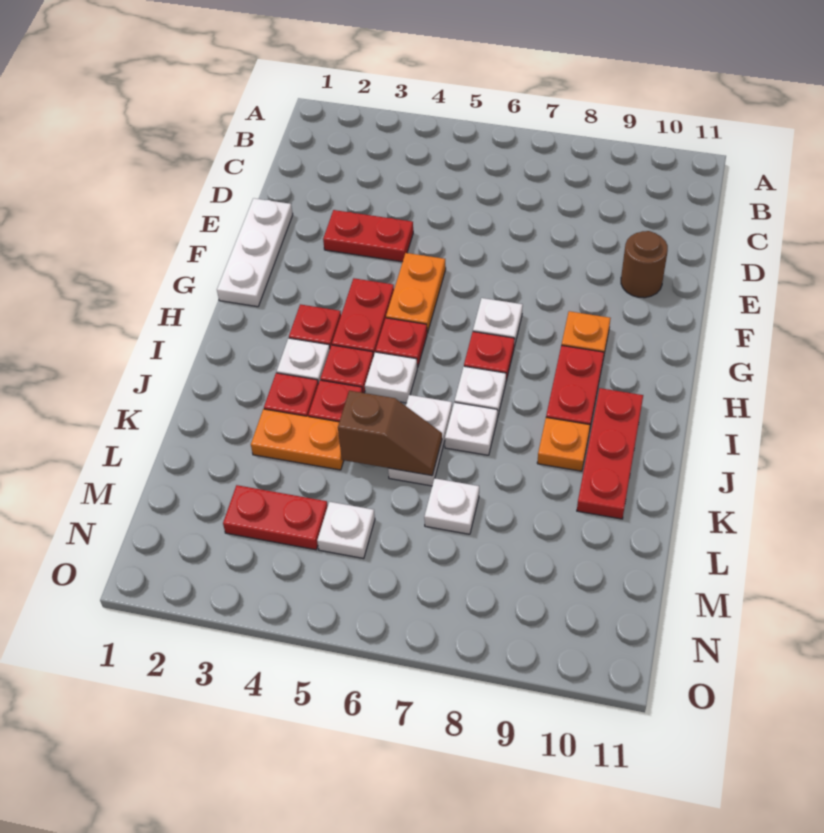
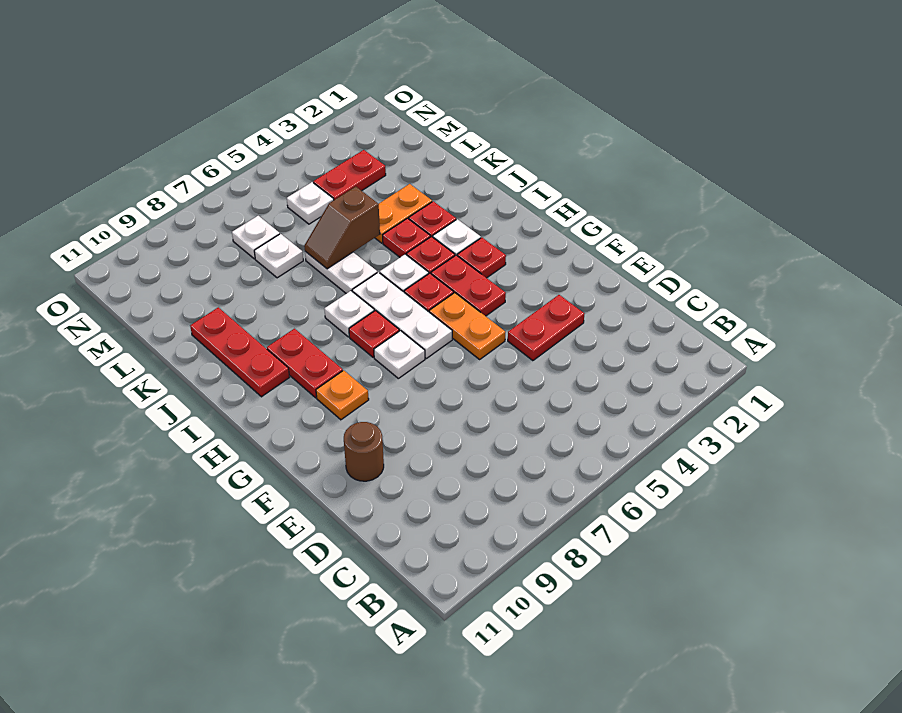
white plate E1:G1 level 1 -> white plate G6:I6 level 1
white plate J7 level 1 -> white plate M7 level 1
orange plate J9 level 1 -> none

